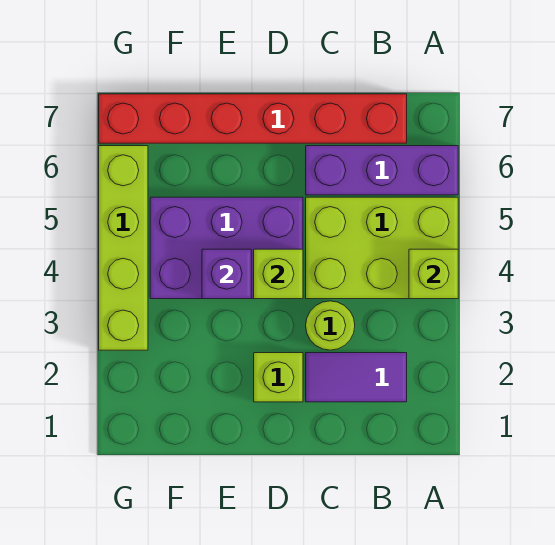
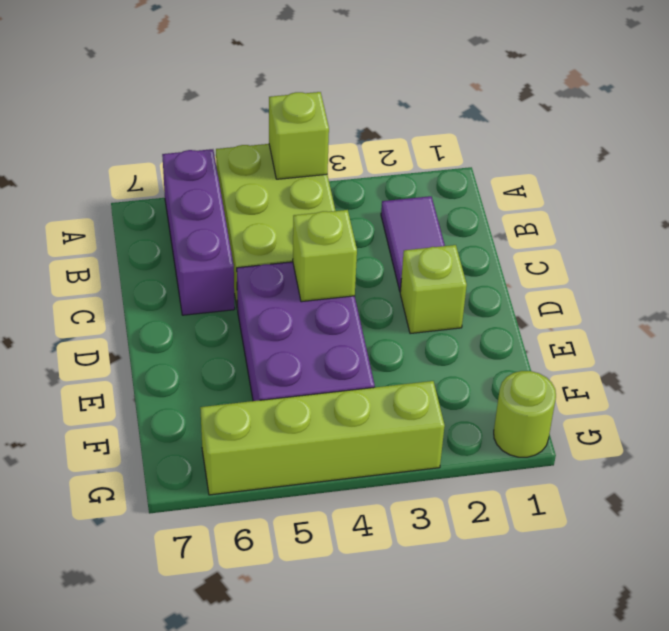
red brick B7:G7 level 1 -> none
lime round brick C3 level 1 -> lime round brick G1 level 1
purple brick E4 level 2 -> none

